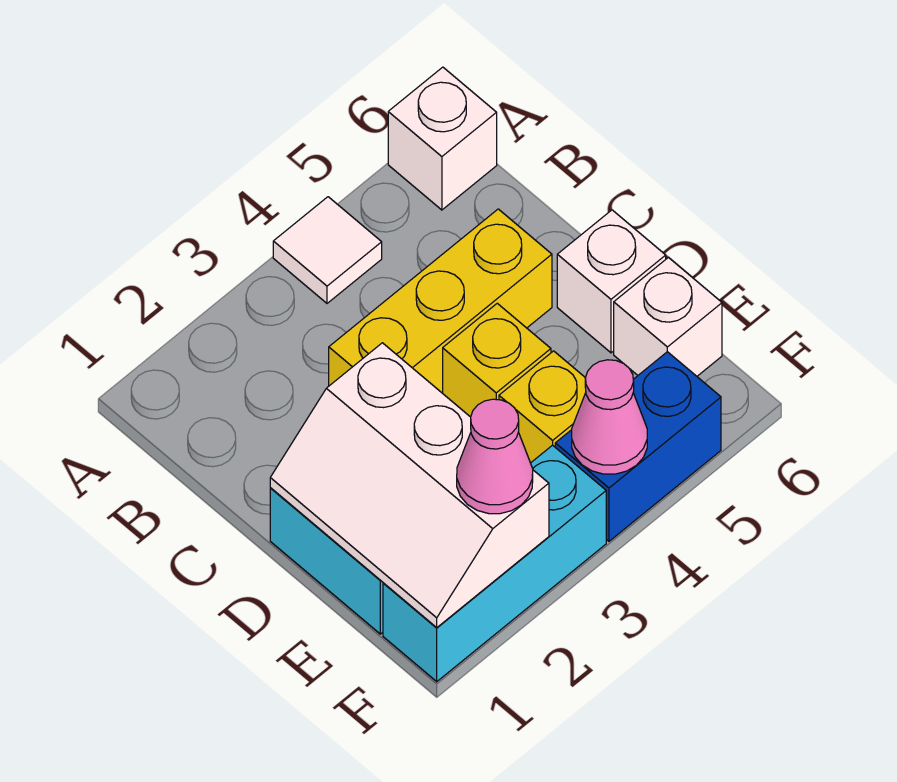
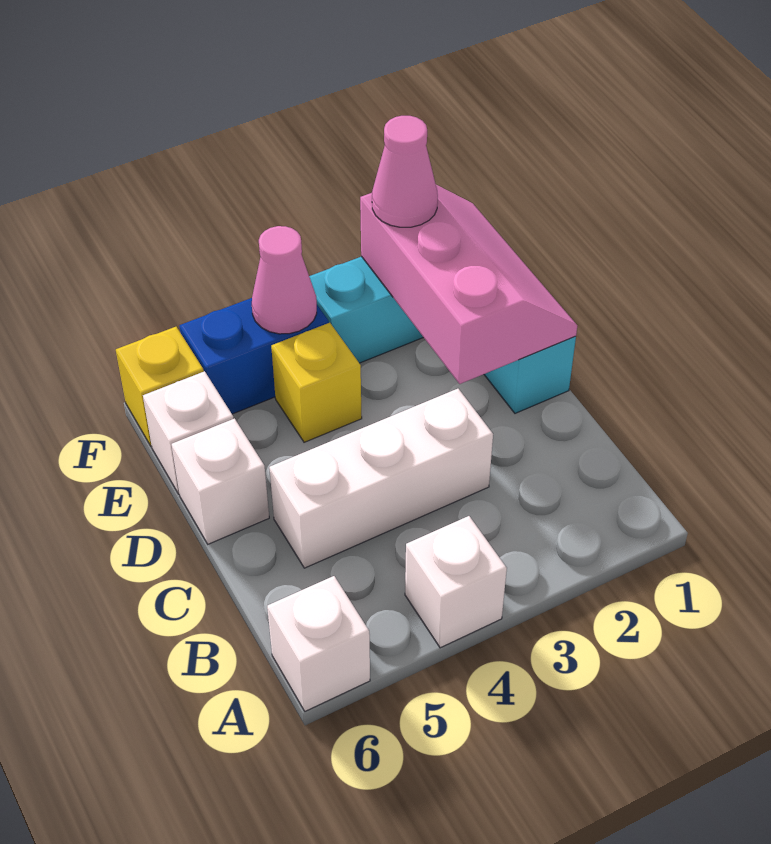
white tile A4 level 1 -> white brick A4 level 1
yellow brick C3:C5 level 1 -> white brick C3:C5 level 1
white slope D1:F2 level 2 top 2 -> pink slope D1:F2 level 2 top 2
yellow brick D4 level 1 -> yellow brick F6 level 1

